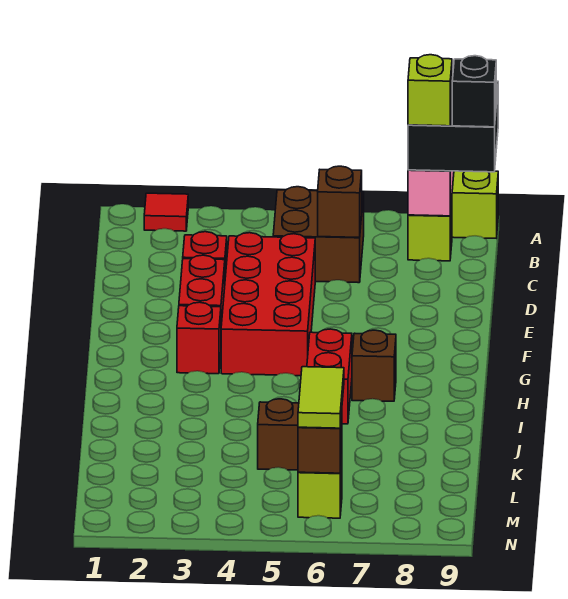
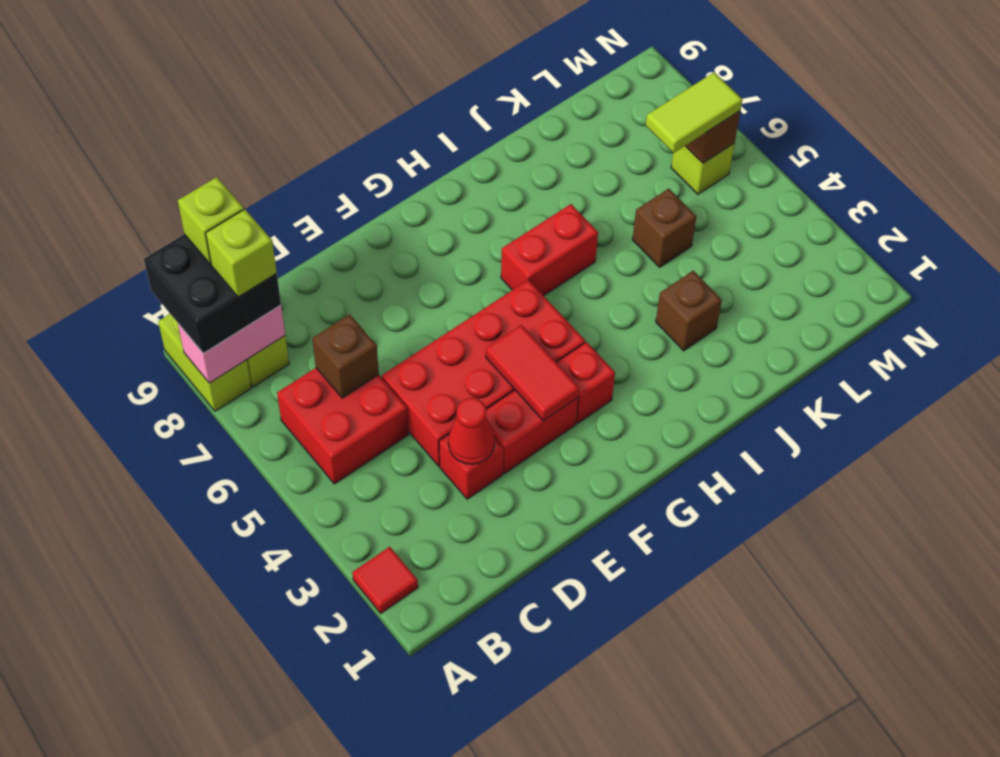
brown brick B5:C6 level 1 -> red brick B5:C6 level 1
black brick B9 level 4 -> lime brick B9 level 4
none -> red cone D3 level 2
none -> red tile F3:F4 level 2
brown brick H7 level 1 -> brown brick J3 level 1

